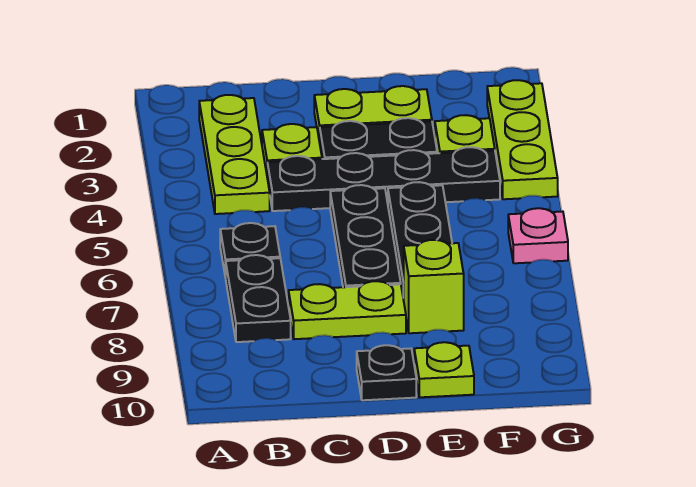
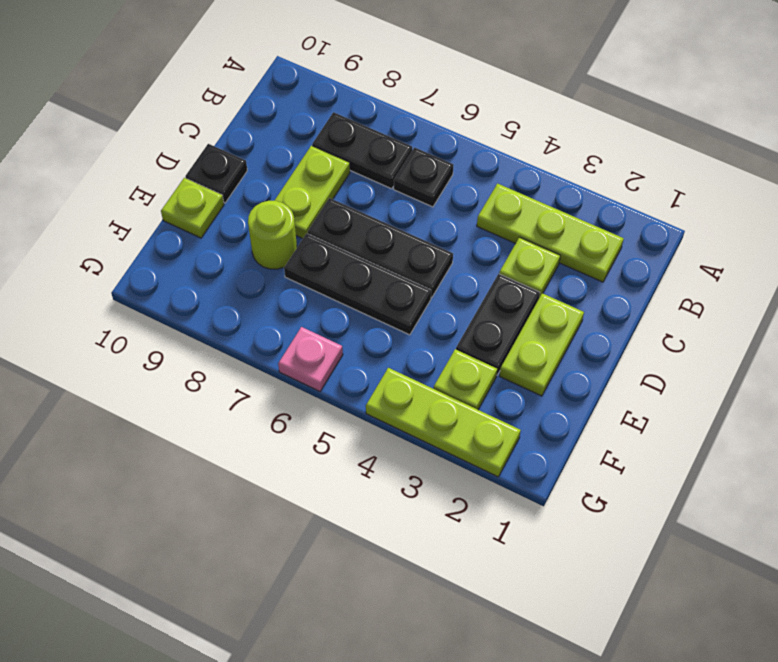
black plate C4:F4 level 1 -> none
lime brick E8 level 1 -> lime round brick E8 level 1

